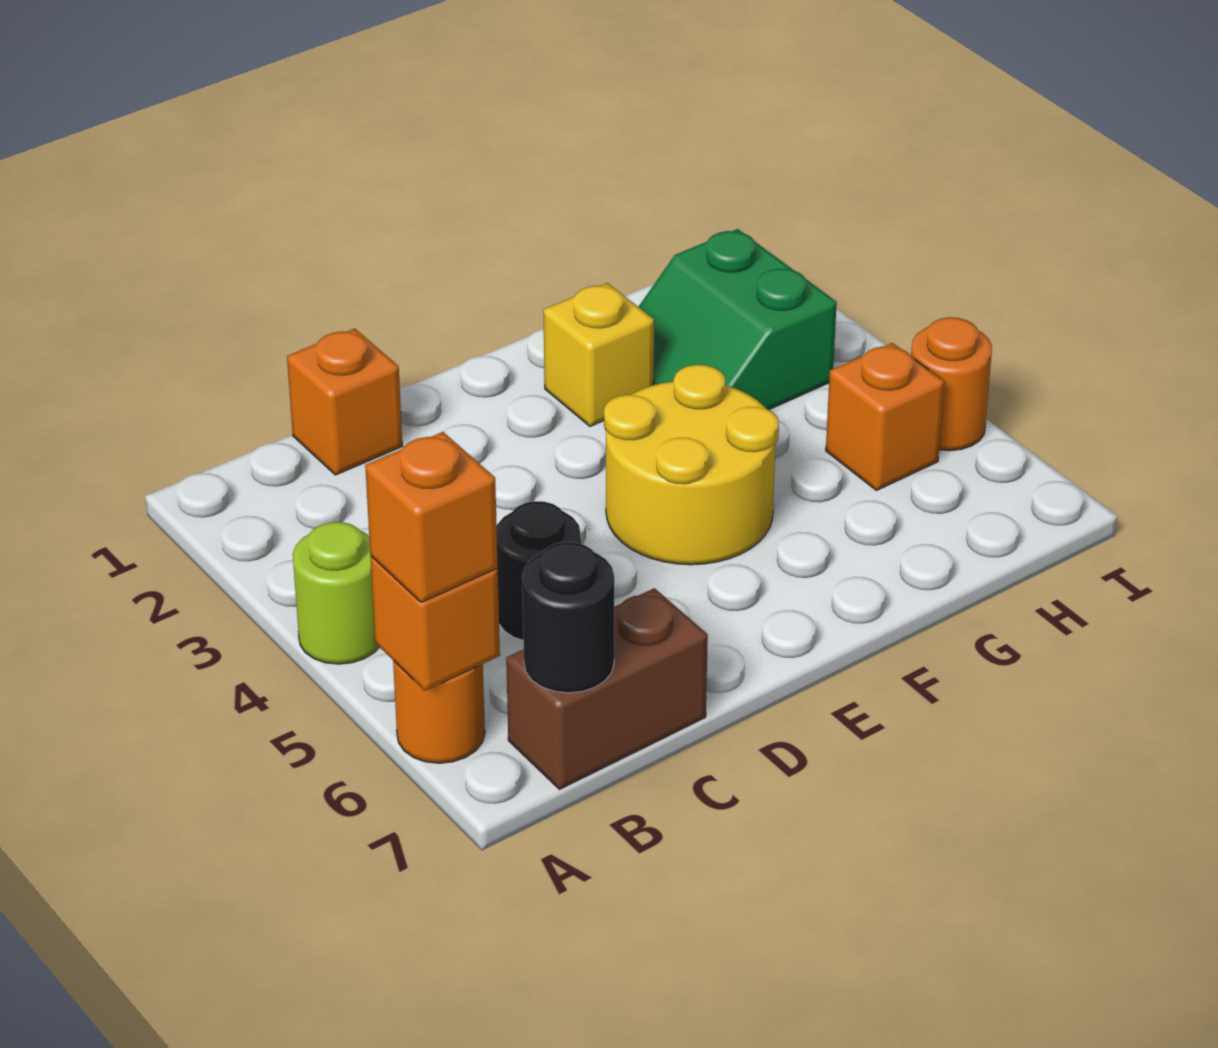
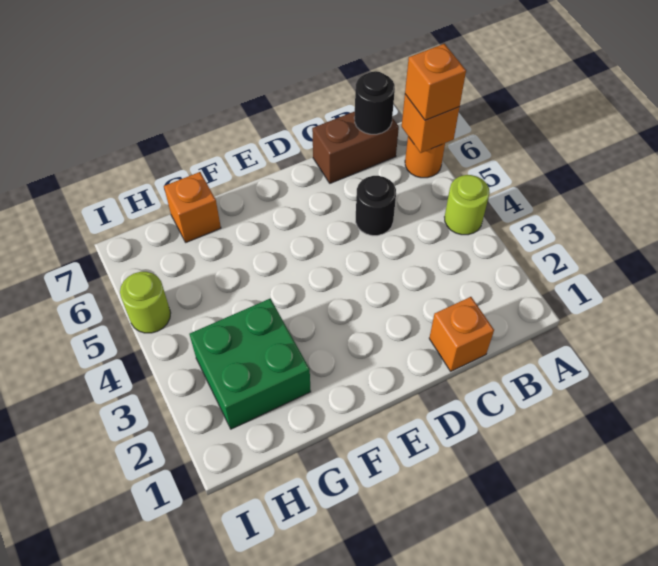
yellow round brick E4:F5 level 1 -> none
yellow brick F2 level 1 -> none
green slope G2:H3 level 1 top H -> green brick G2:H3 level 1
orange brick H5 level 1 -> orange brick G7 level 1
orange round brick I5 level 1 -> lime round brick I5 level 1

